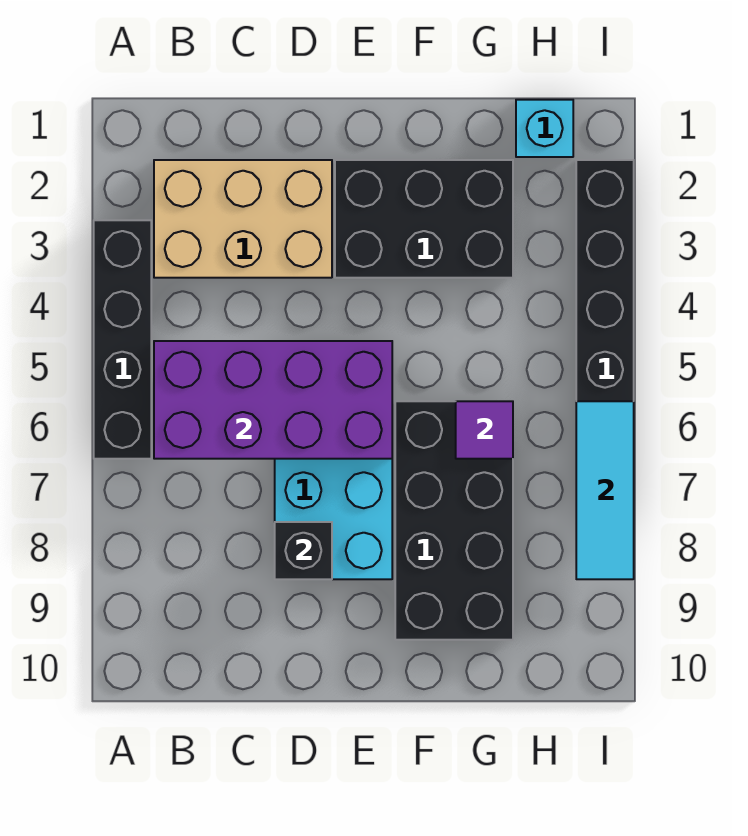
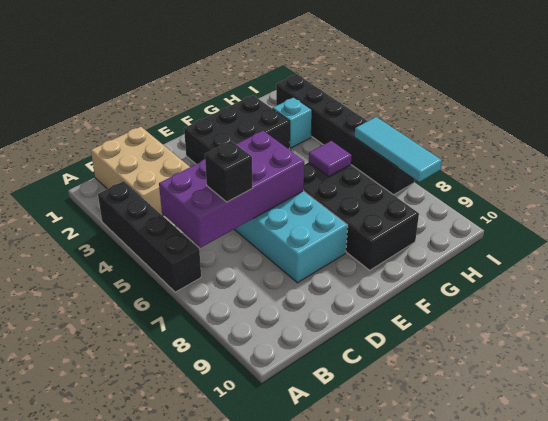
tan brick B2:D3 level 1 -> tan brick B1:C3 level 1
black brick D8 level 2 -> black brick C6 level 3
cyan brick H1 level 1 -> cyan brick H3 level 1

